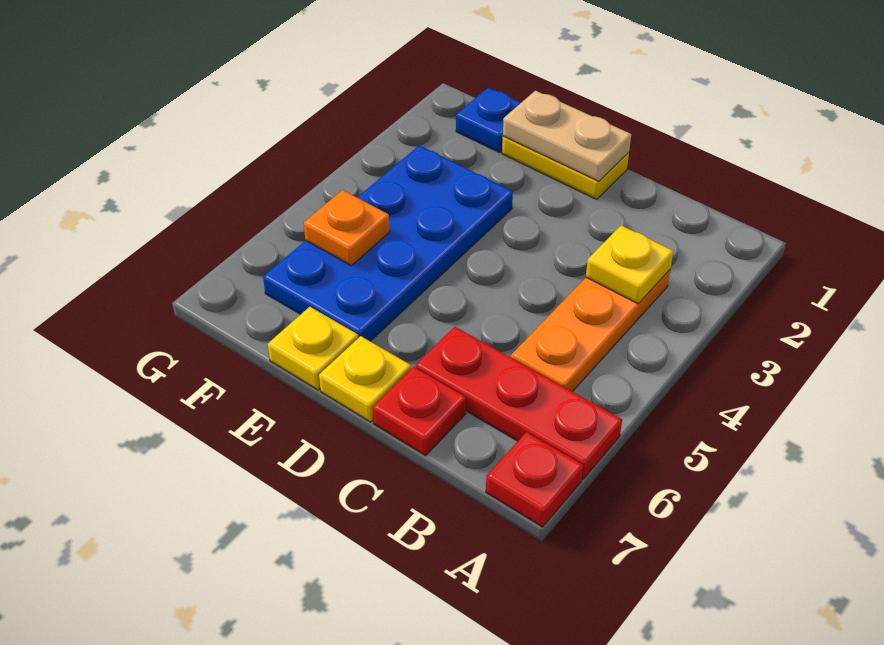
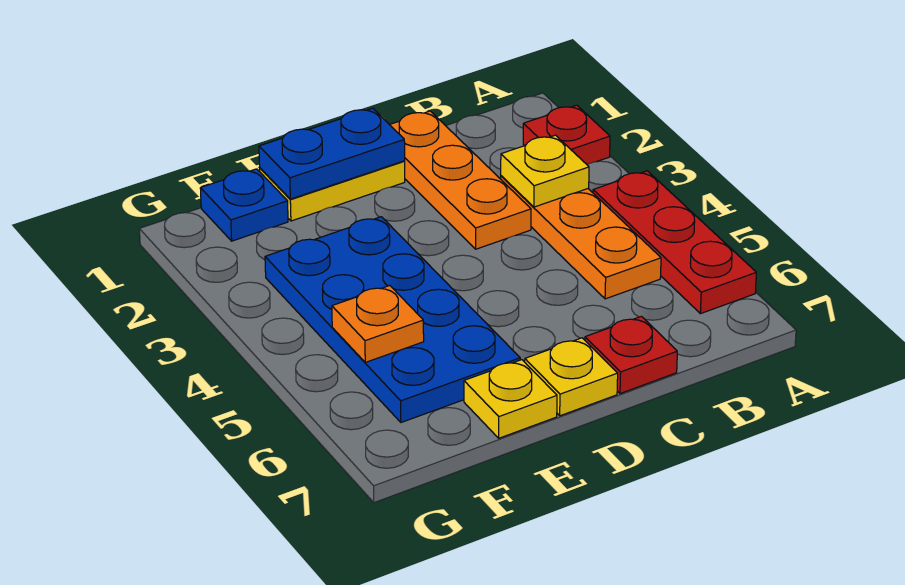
red plate A6:C6 level 1 -> red plate A4:A6 level 1
red plate A7 level 1 -> red plate A2 level 1
none -> orange plate C1:C3 level 1
tan plate D1:E1 level 2 -> blue plate D1:E1 level 2

